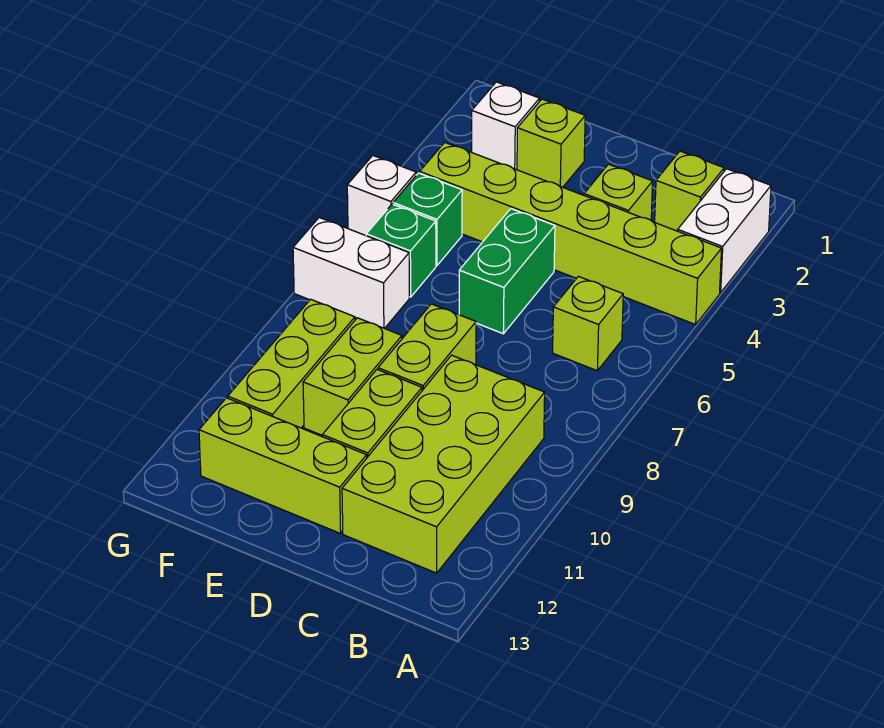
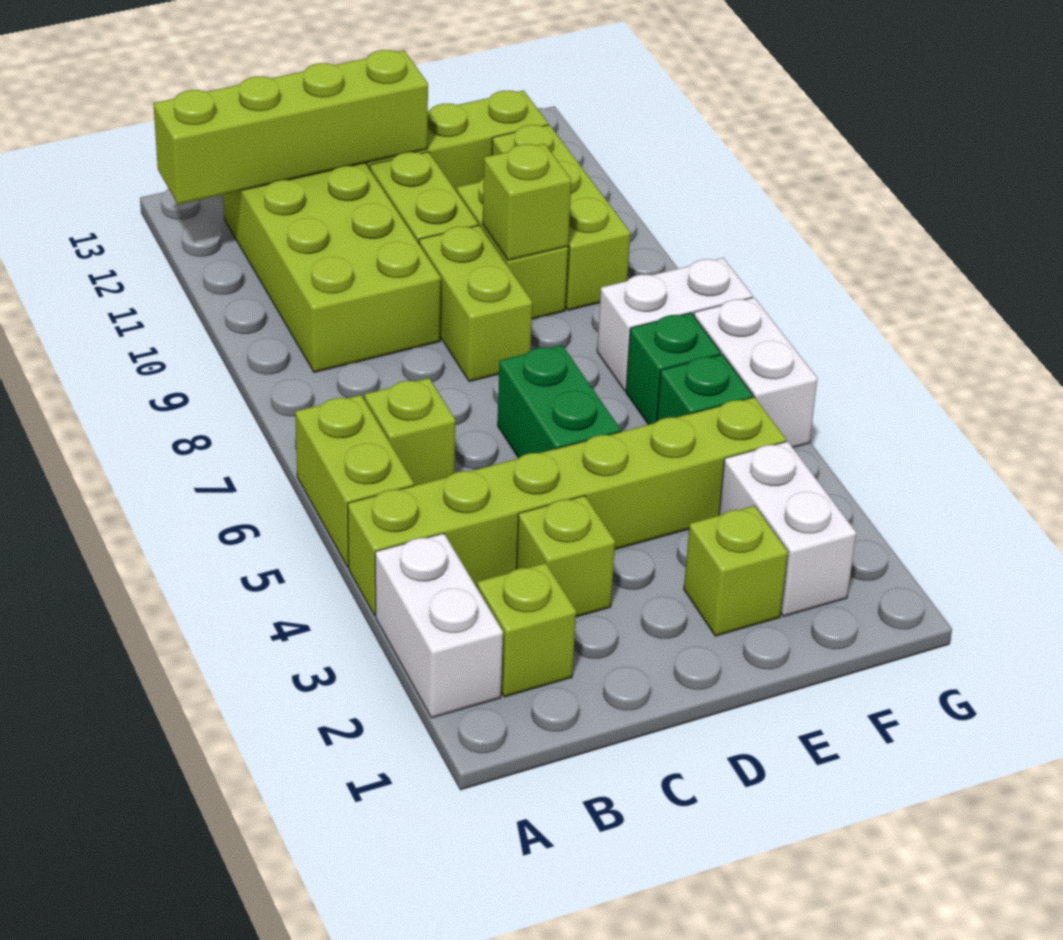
none -> lime brick A5:A6 level 1
none -> lime brick A12:D12 level 2
none -> lime brick E9 level 2
white brick F2 level 1 -> white brick F2:F3 level 1
white brick G5 level 1 -> white brick G5:G6 level 1

